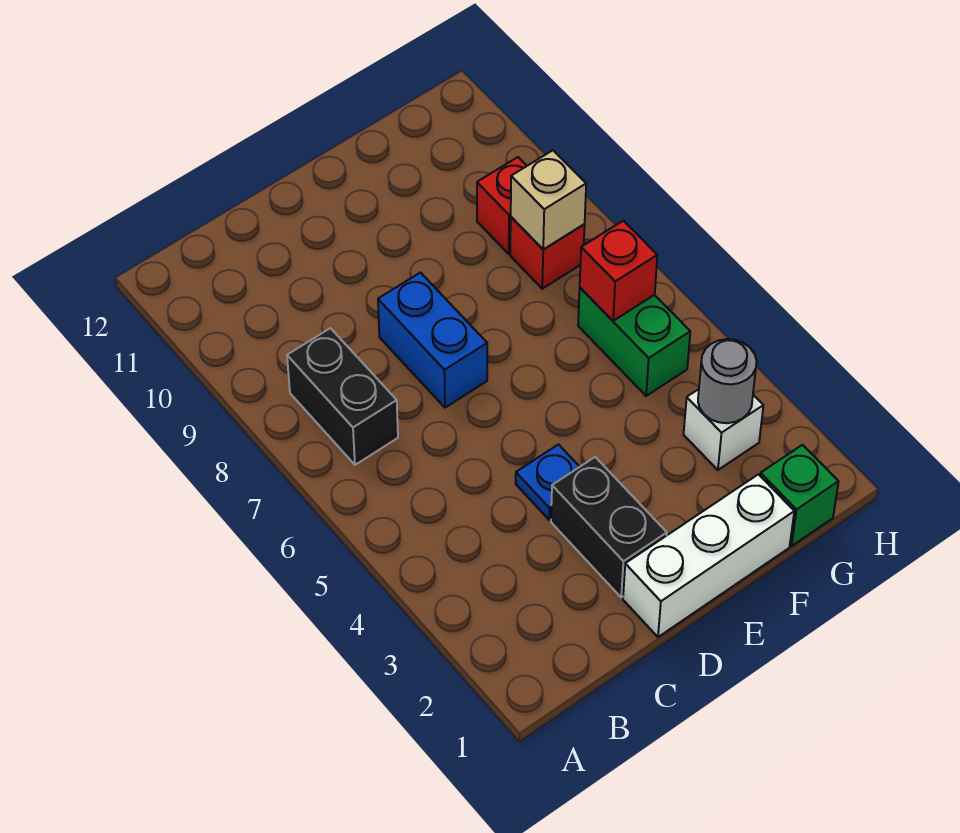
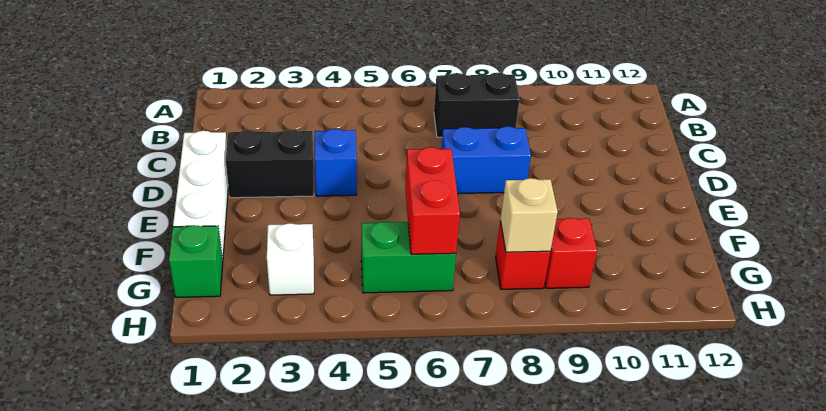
blue plate D4 level 1 -> blue brick D4 level 1
grey round brick G3 level 2 -> none
red brick G6 level 2 -> red brick F6:G6 level 2

